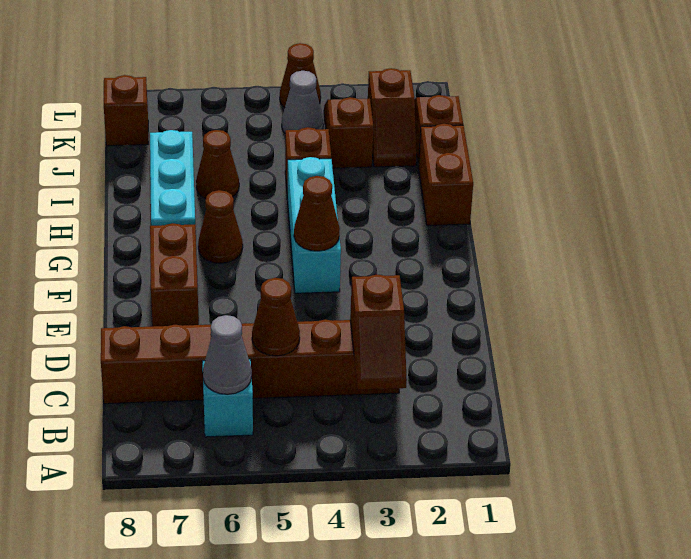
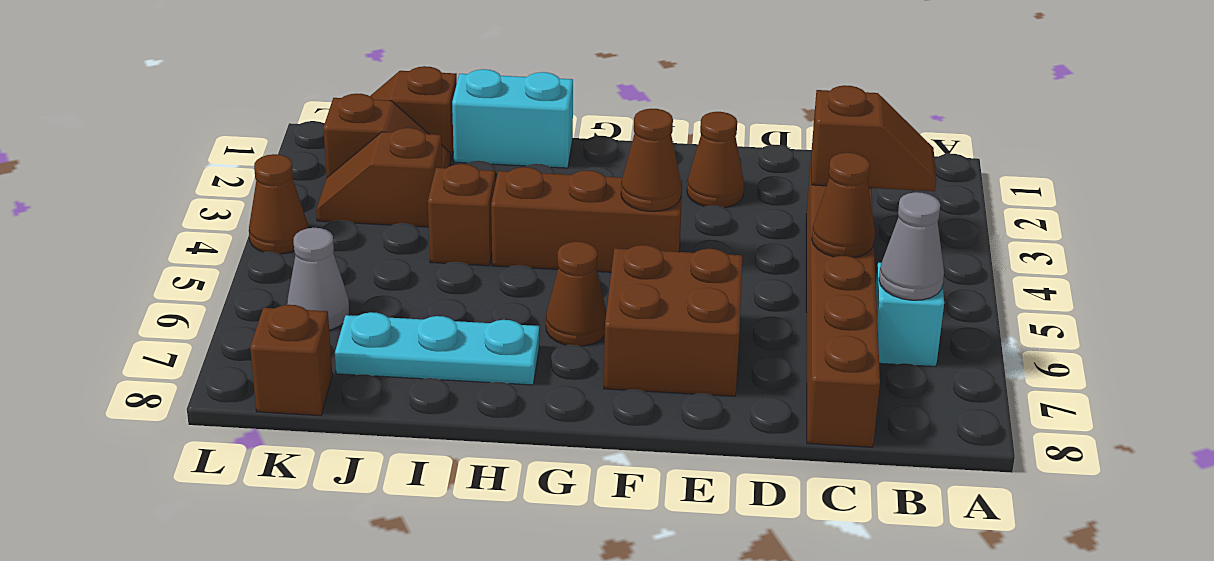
brown brick E7:F7 level 1 -> brown brick E6:F7 level 1
cyan brick F4:H4 level 1 -> brown brick F4:H4 level 1
brown brick H1:I1 level 1 -> cyan brick H1:I1 level 1
brown cone I6 level 1 -> brown cone E2 level 1
grey cone K4 level 1 -> grey cone K6 level 1

